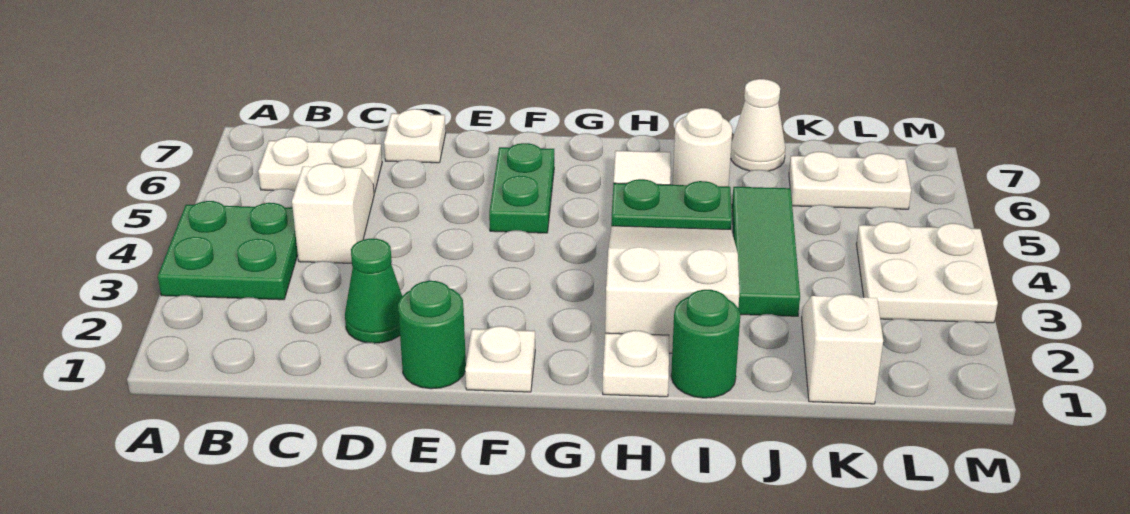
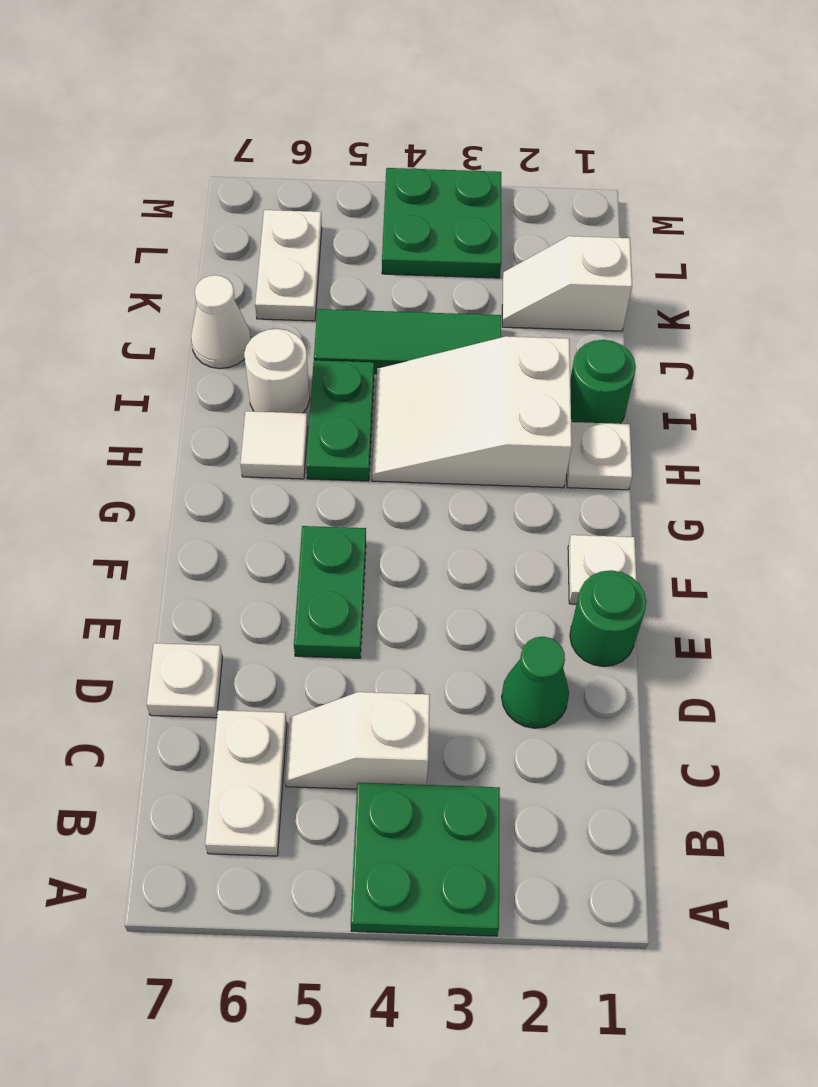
green plate F5:F6 level 1 -> green plate E5:F5 level 1
white plate L3:M4 level 1 -> green plate L3:M4 level 1

